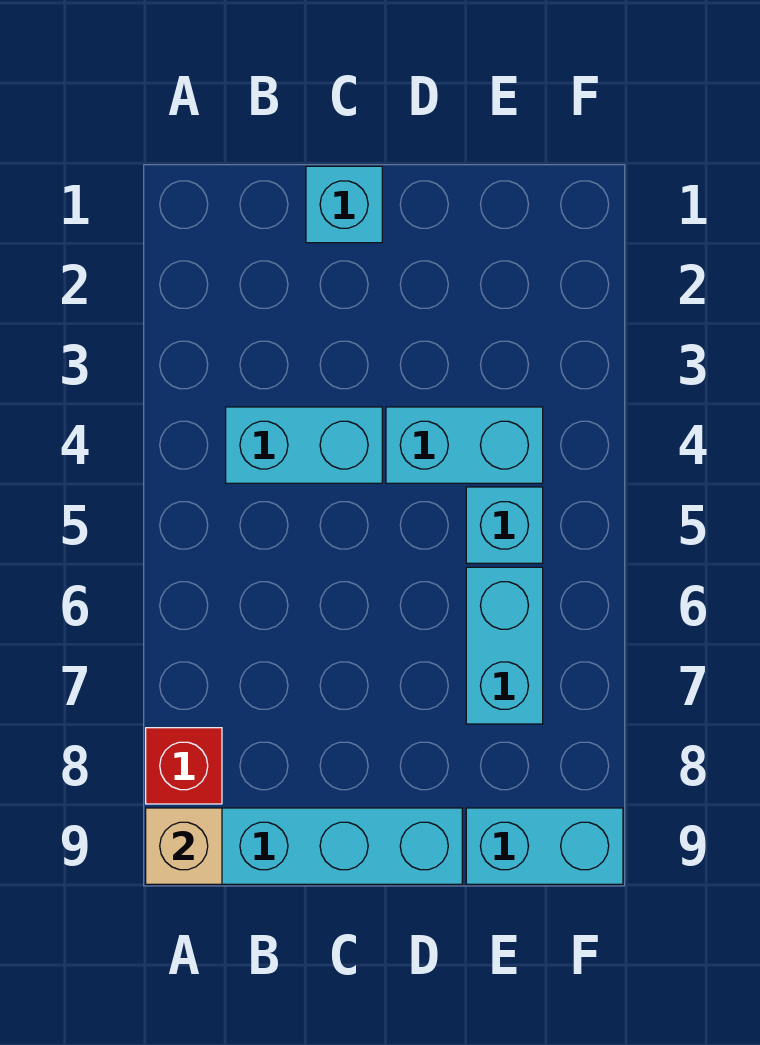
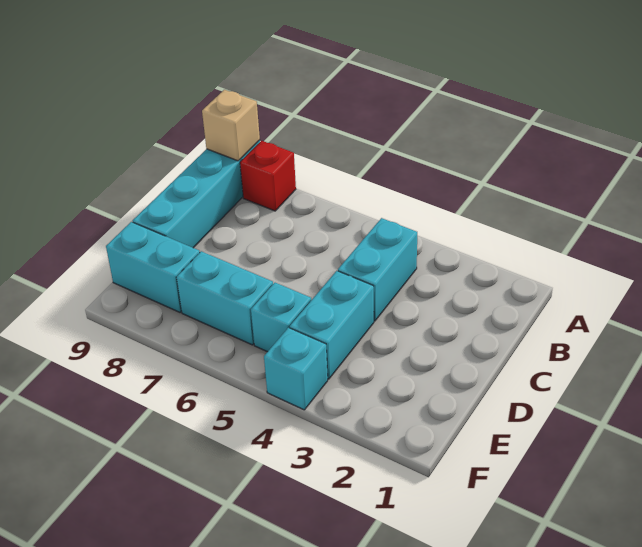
cyan brick C1 level 1 -> cyan brick F4 level 1
cyan brick E9:F9 level 1 -> cyan brick E8:E9 level 1

